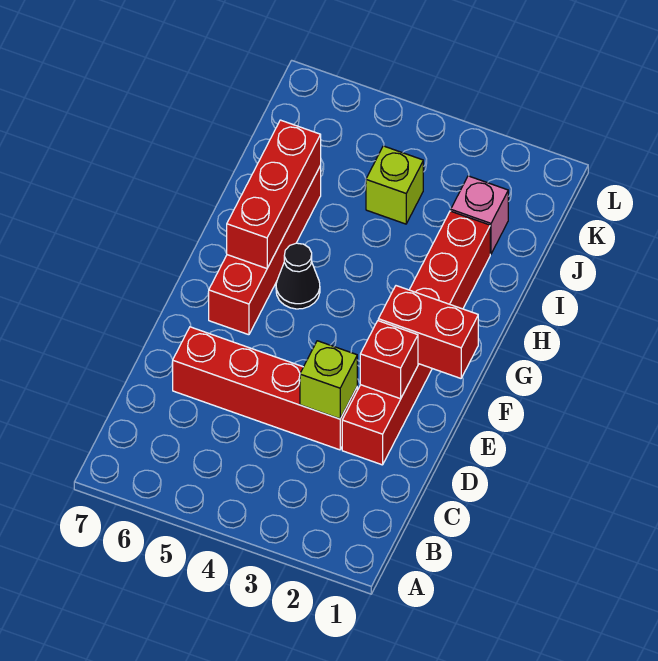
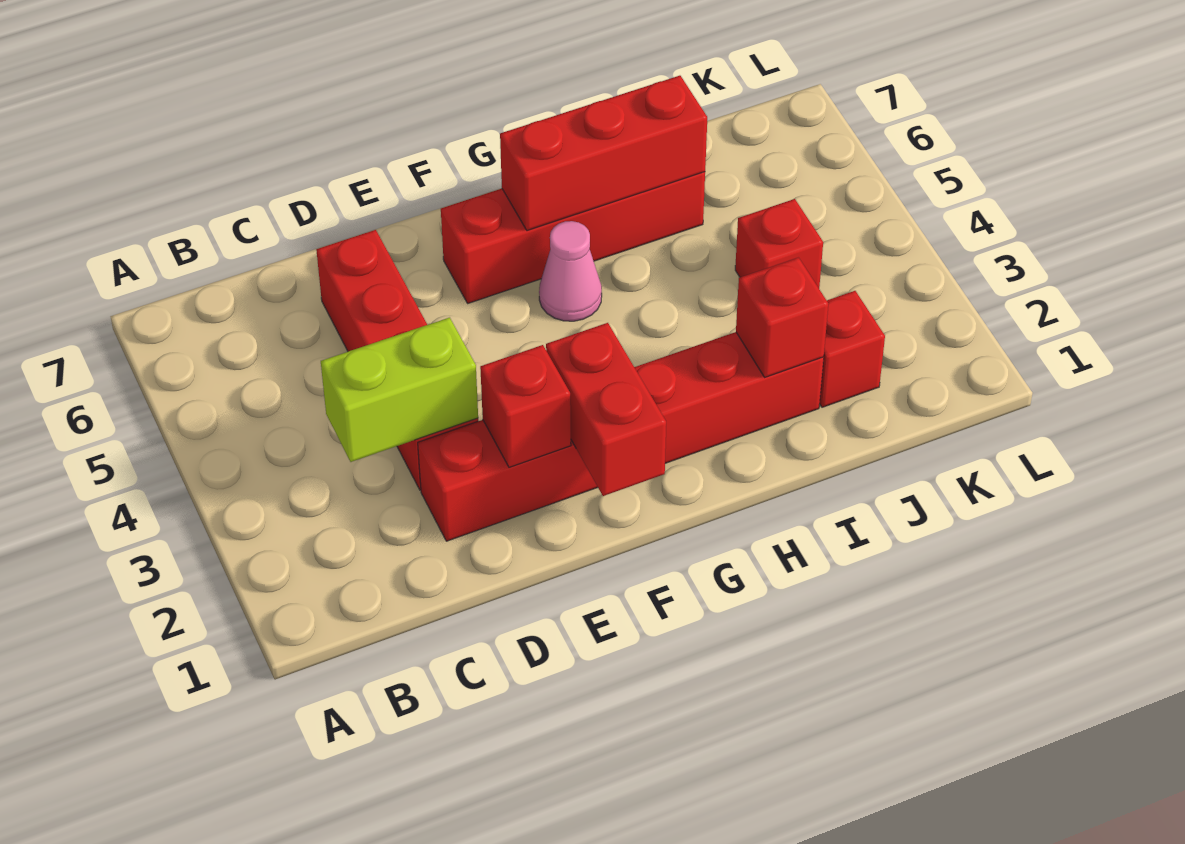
lime brick D3 level 2 -> lime brick C3:D3 level 2
black cone G5 level 1 -> pink cone G5 level 1
none -> red brick I2 level 2
pink brick J2 level 1 -> red brick J2 level 1
lime brick J4 level 1 -> red brick J4 level 1

